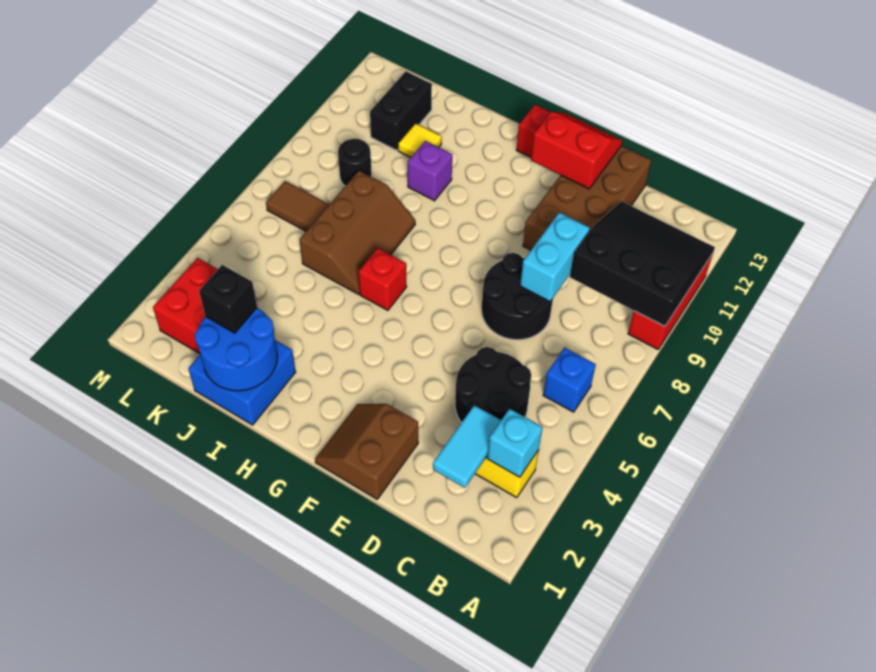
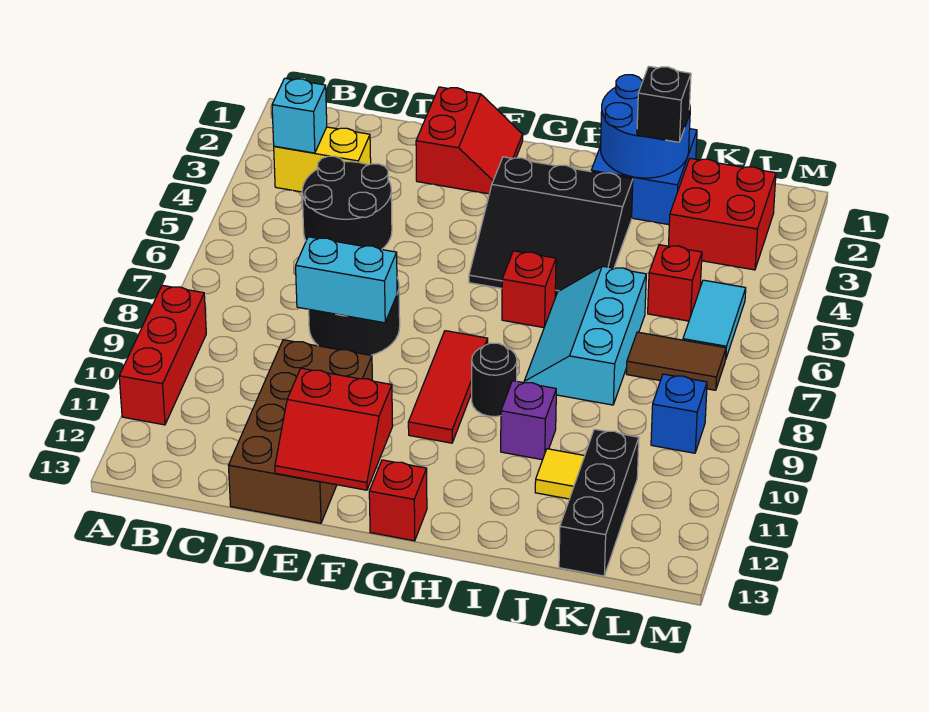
black slope A9:C11 level 2 top 9 -> black slope G3:I5 level 1 top 3
blue brick B6 level 1 -> blue brick L9 level 1
cyan tile C2:C3 level 2 -> cyan tile L5:L6 level 1
cyan brick D8:D9 level 2 -> cyan brick D8:E8 level 2
brown slope E1:F2 level 1 top E -> red slope E1:F2 level 1 top E
none -> red tile G8:G10 level 1
brown slope I6:J8 level 1 top J -> cyan slope I6:J8 level 1 top J
none -> red brick K5 level 1
black round brick K9 level 1 -> black round brick H9 level 1
black brick K11:K12 level 1 -> black brick K11:K13 level 1

